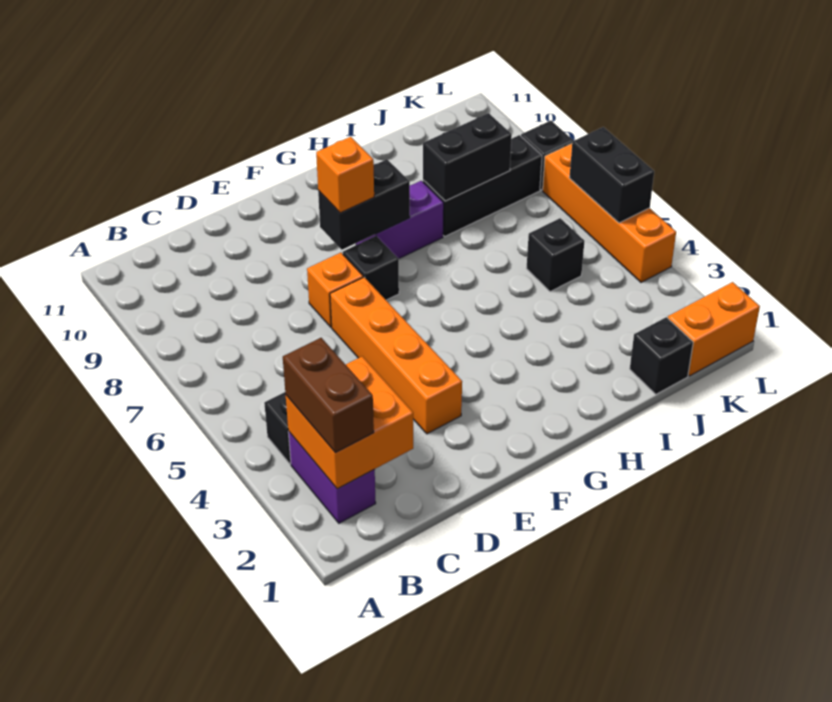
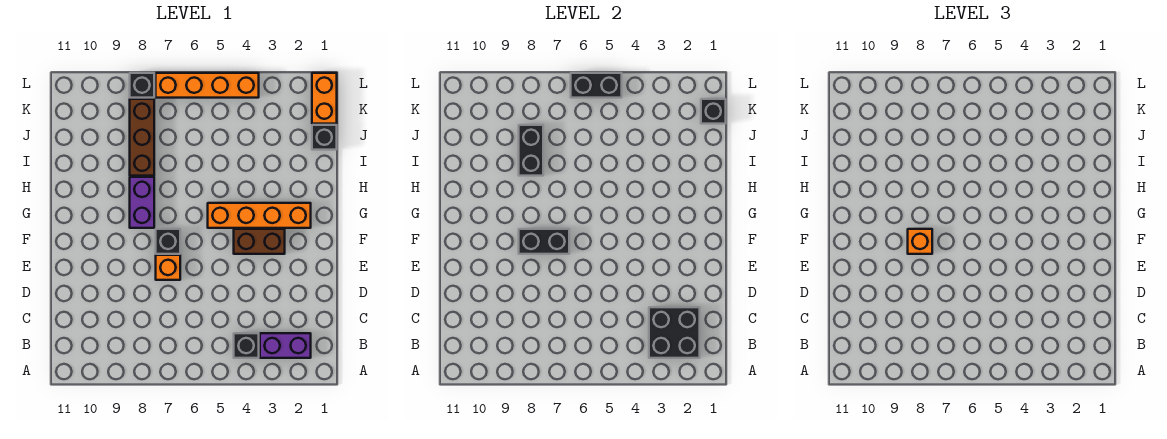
orange brick B2:C3 level 2 -> black brick B2:C3 level 2
brown brick B2:B3 level 3 -> brown brick F3:F4 level 1
orange brick E3:E6 level 1 -> orange brick G2:G5 level 1
black brick F8:G8 level 2 -> black brick F7:F8 level 2
black brick I8:K8 level 1 -> brown brick I8:K8 level 1
black brick J5 level 1 -> black brick K1 level 2

